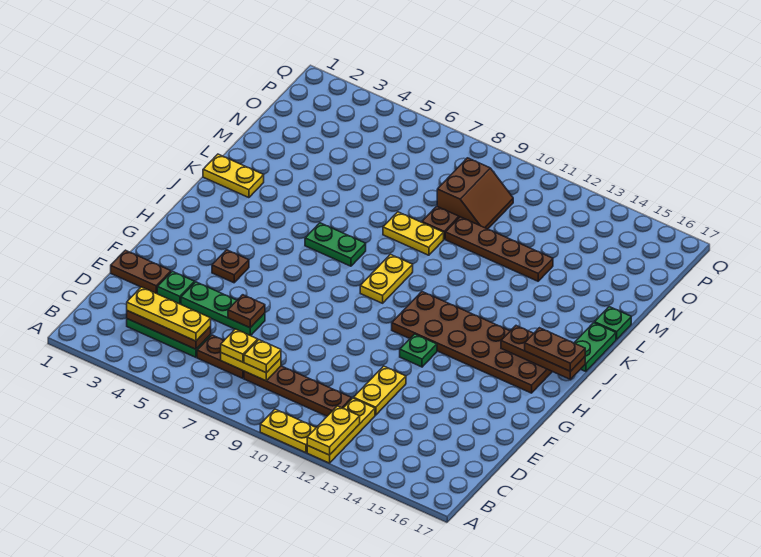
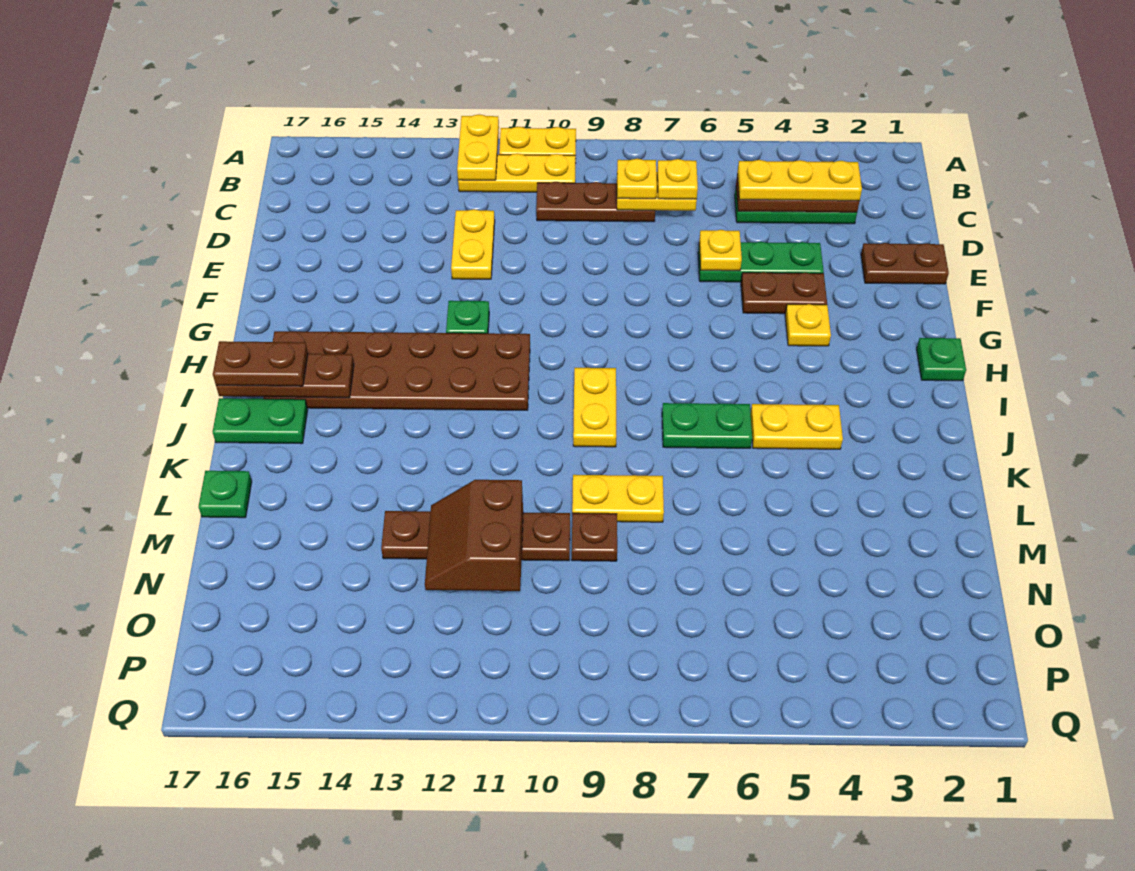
yellow plate A12:C12 level 1 -> yellow plate B10:B12 level 1
brown plate C6:C7 level 1 -> brown plate F4:F5 level 1
brown plate C8:C11 level 1 -> brown plate C8:C10 level 1
green plate E3 level 1 -> green plate H1 level 1
brown plate E6 level 2 -> yellow plate E6 level 2
brown plate G4 level 1 -> yellow plate G4 level 1
green plate J17:K17 level 1 -> green plate J16:J17 level 1
yellow plate K1:K2 level 1 -> yellow plate J4:J5 level 1
brown slope N9:O10 level 1 top 9 -> brown slope M11:N12 level 2 top 11

